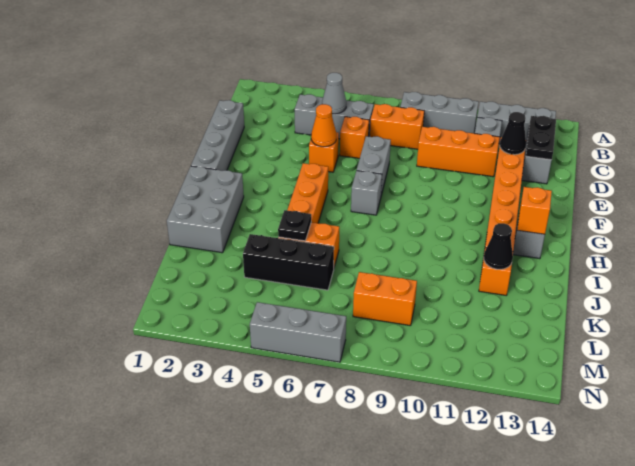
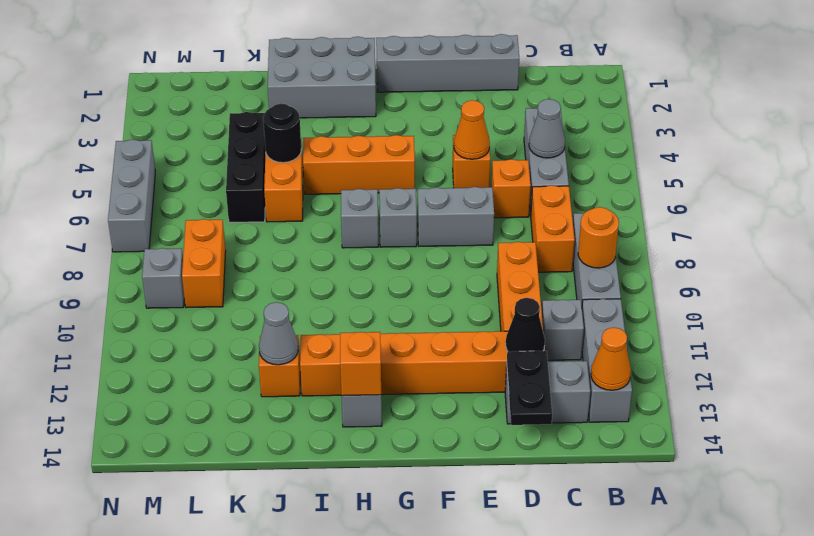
none -> orange round brick B9 level 2
none -> orange cone B13 level 2
black plate C13:D13 level 2 -> black plate D13:D14 level 2
none -> grey brick H7 level 1
black plate J5 level 2 -> black round brick J5 level 2
black cone J12 level 2 -> grey cone J12 level 2
none -> grey brick M9 level 1

